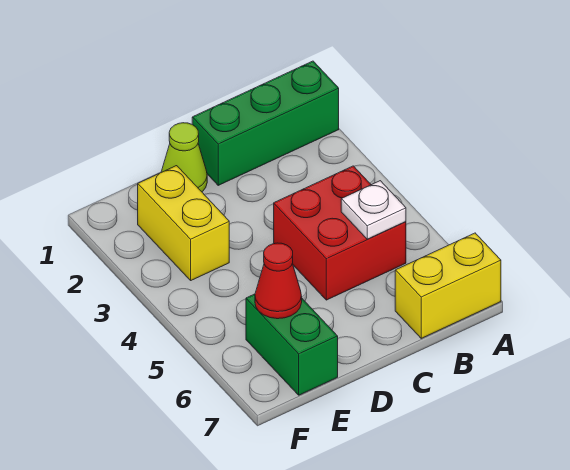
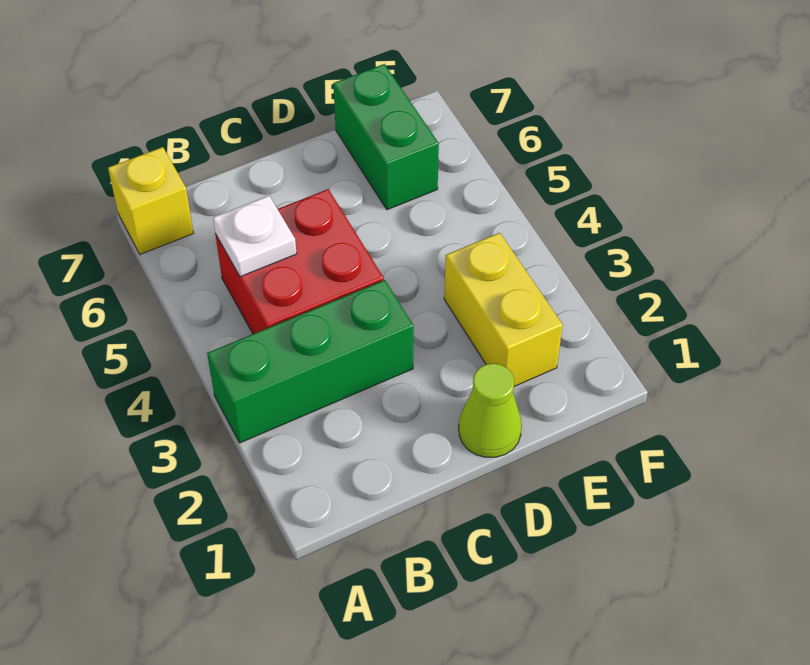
green brick A1:C1 level 1 -> green brick A3:C3 level 1
yellow brick A7:B7 level 1 -> yellow brick A7 level 1
red cone E6 level 2 -> none

